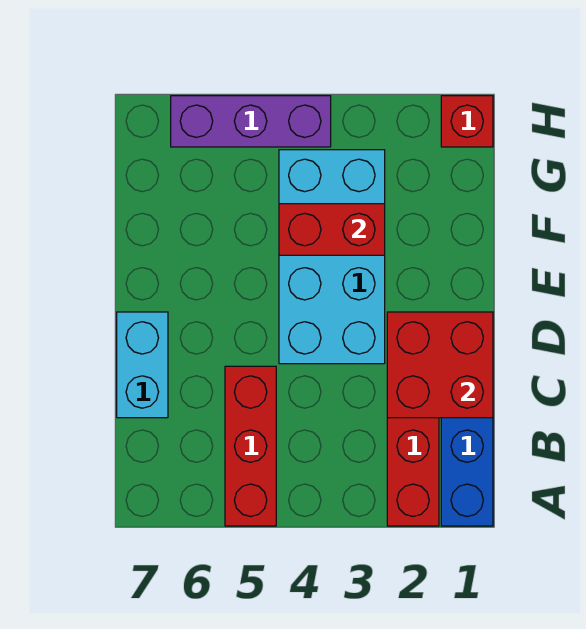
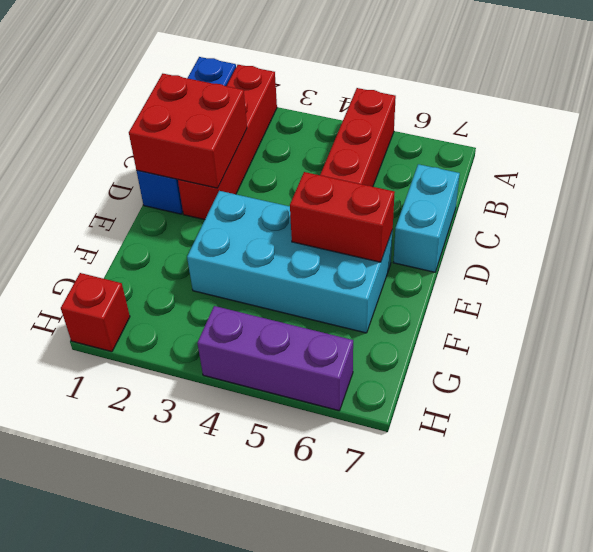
cyan brick D3:G4 level 1 -> cyan brick E3:F6 level 1
red brick F3:F4 level 2 -> red brick E5:E6 level 2

